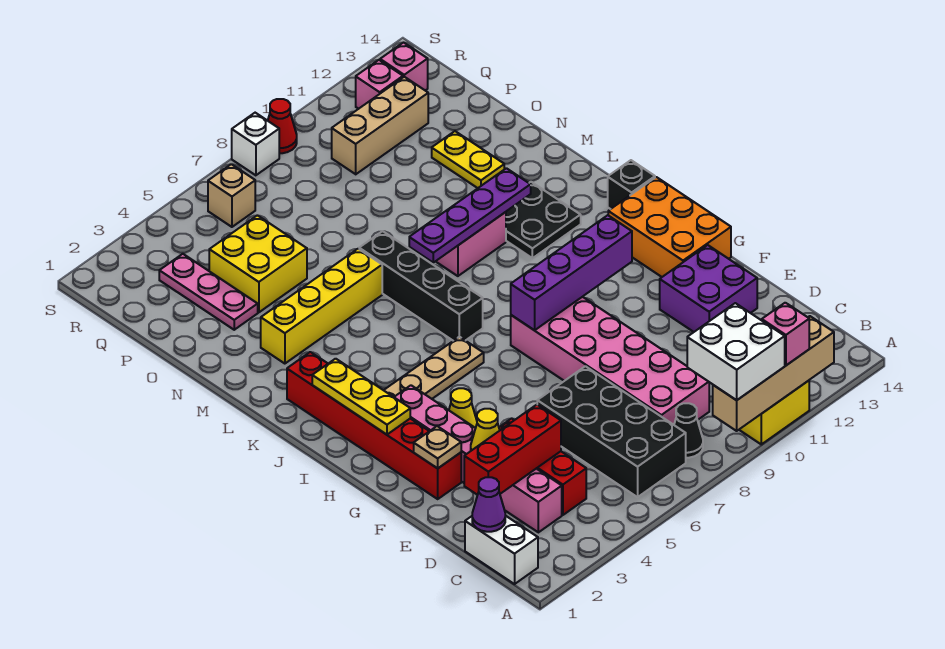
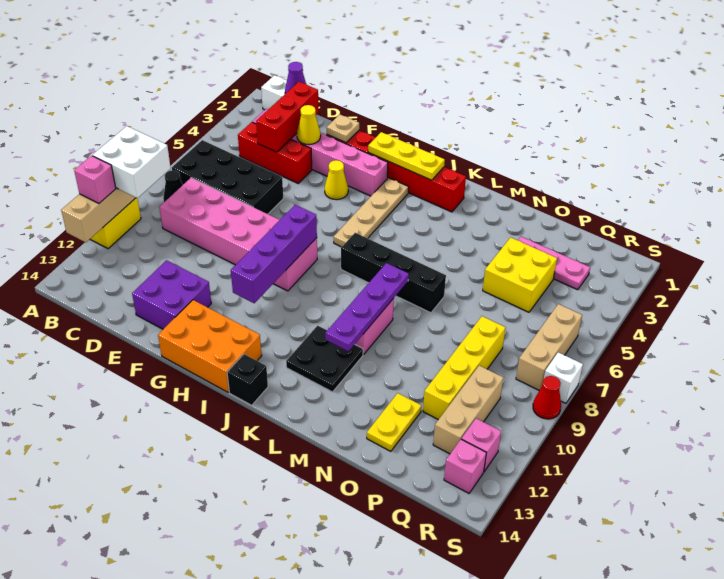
yellow brick M3:M6 level 1 -> yellow brick P8:P11 level 1
yellow plate N12:O12 level 1 -> yellow plate O12:O13 level 1
tan brick R6 level 1 -> tan brick R6:R8 level 1

